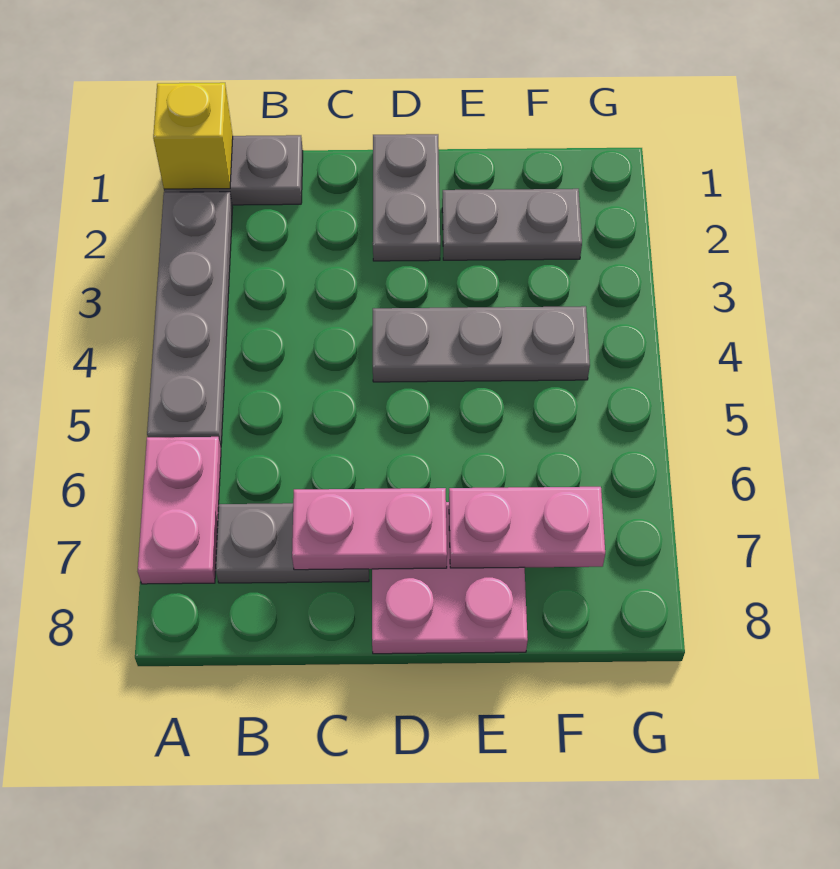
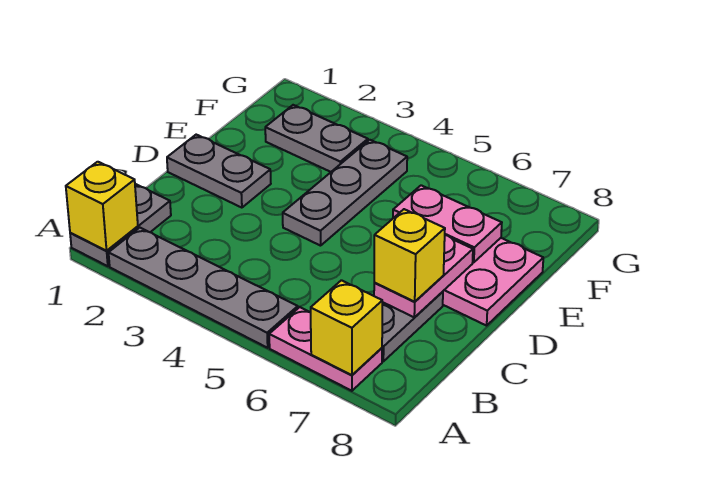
none -> yellow brick A7 level 2
none -> yellow brick C7 level 3
grey plate E2:F2 level 1 -> grey plate F2:F3 level 1
pink plate E7:F7 level 2 -> pink plate E6:E7 level 2

